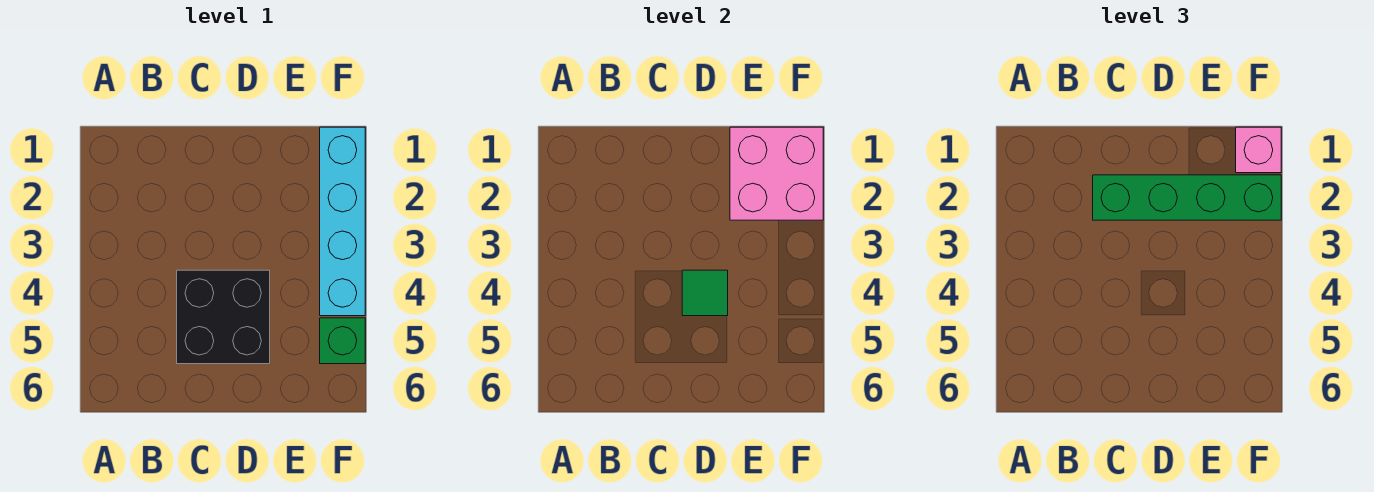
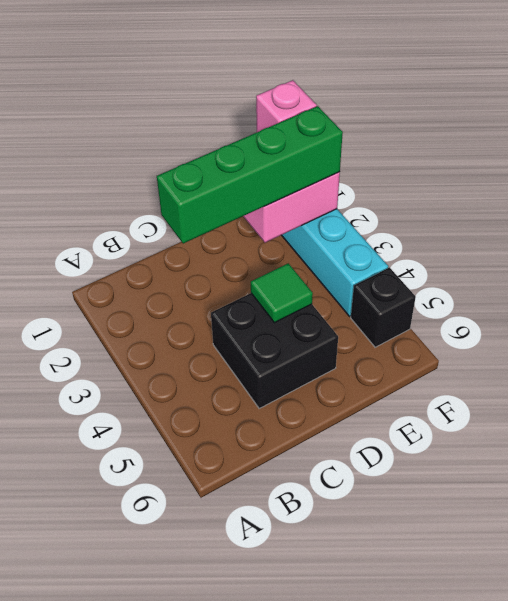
green brick F5 level 1 -> black brick F5 level 1

